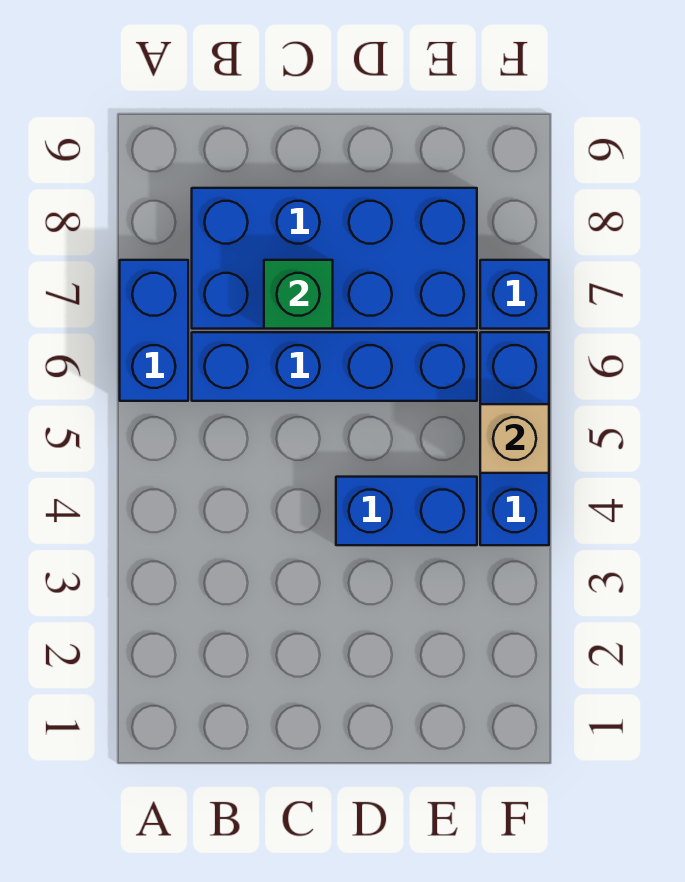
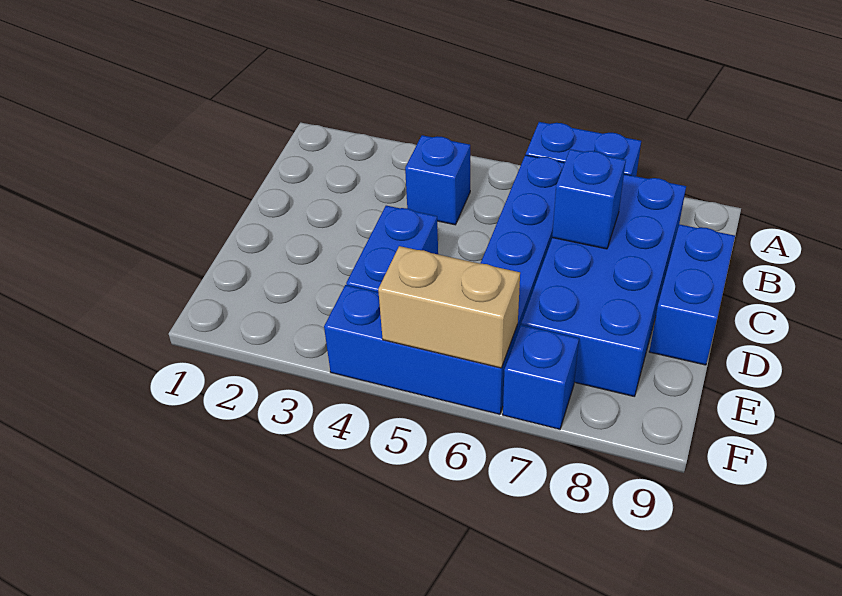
none -> blue brick B4 level 1
green brick C7 level 2 -> blue brick C7 level 2
none -> blue brick C9:D9 level 1
tan brick F5 level 2 -> tan brick F5:F6 level 2

